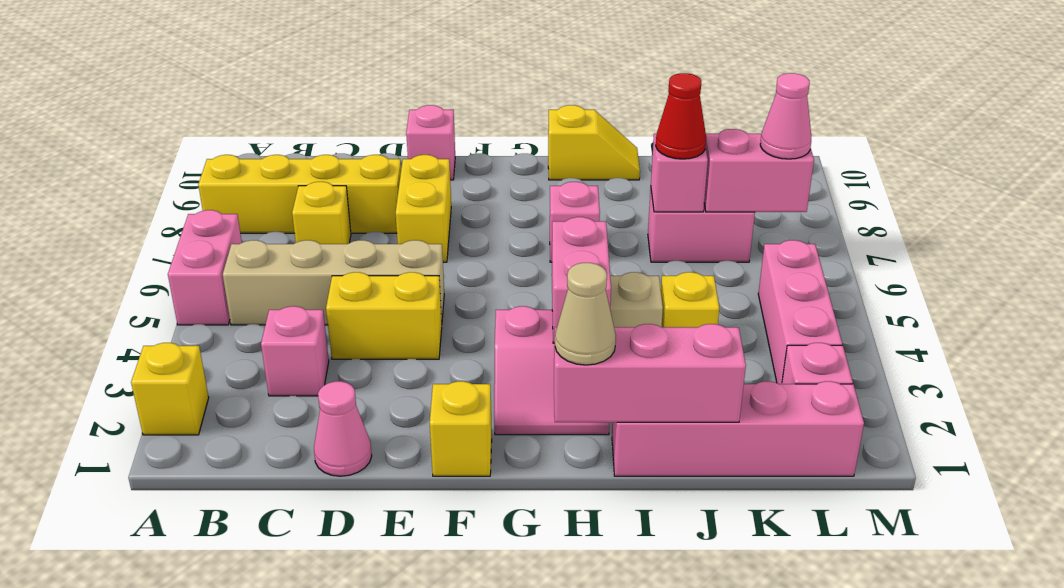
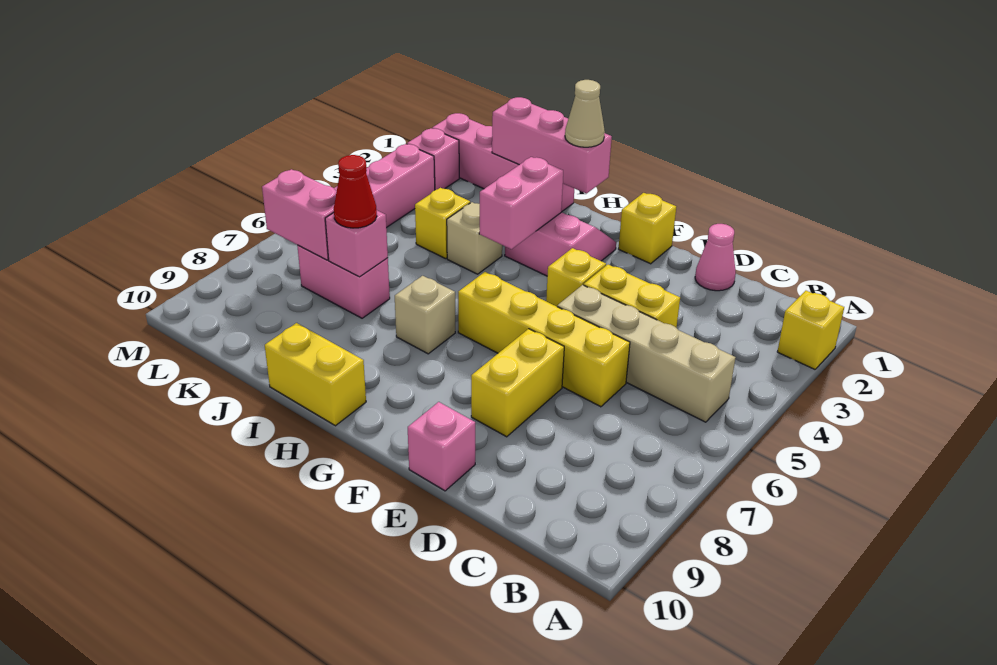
pink brick A5:A6 level 1 -> none
yellow brick A8:D8 level 1 -> yellow brick D6:G6 level 1
pink brick C3 level 1 -> none
yellow brick C7 level 1 -> yellow brick F4 level 1
pink brick H7 level 1 -> tan brick H7 level 1
yellow slope H10:I10 level 1 top H -> yellow brick H10:I10 level 1
pink cone L7 level 3 -> none

